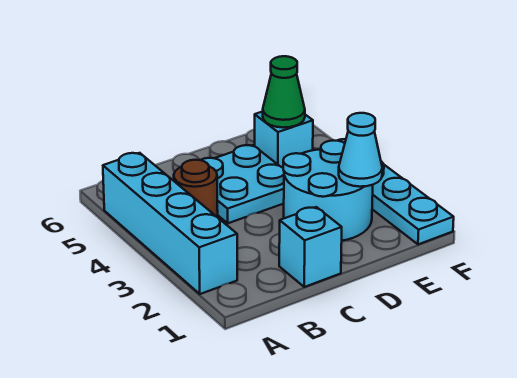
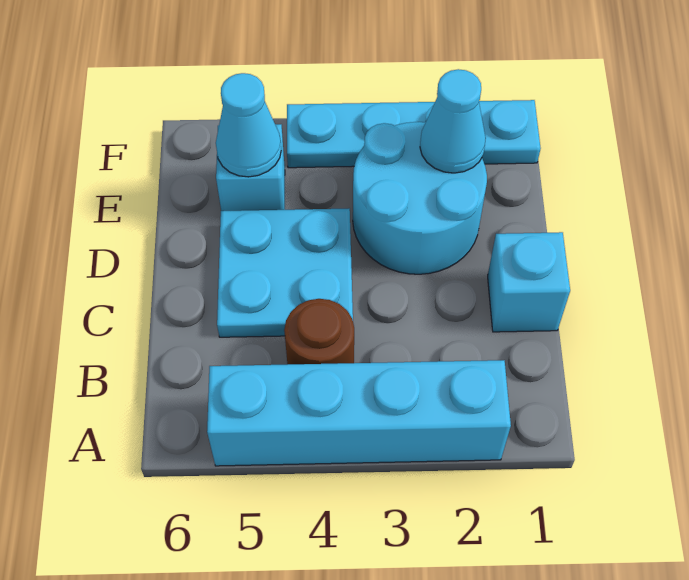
green cone E5 level 2 -> cyan cone E5 level 2

